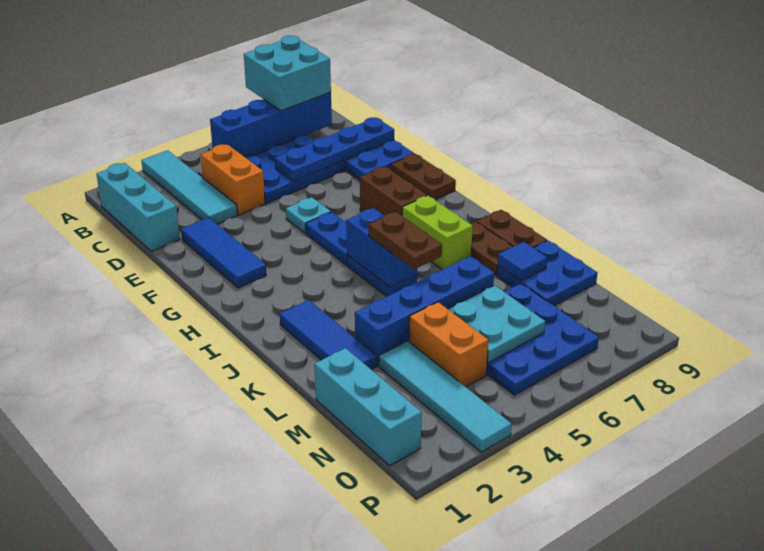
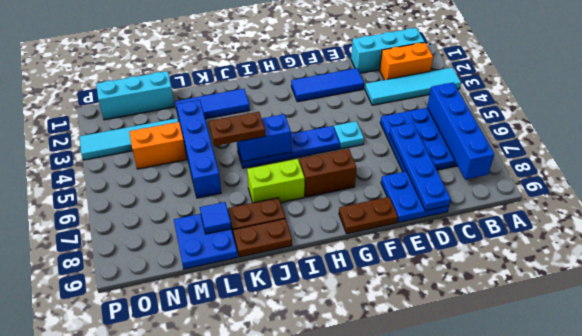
cyan brick A7:B8 level 3 -> none
orange brick C4:D4 level 1 -> orange brick B2:C2 level 1
blue plate M5:O7 level 1 -> none
cyan plate M5:N6 level 2 -> none

